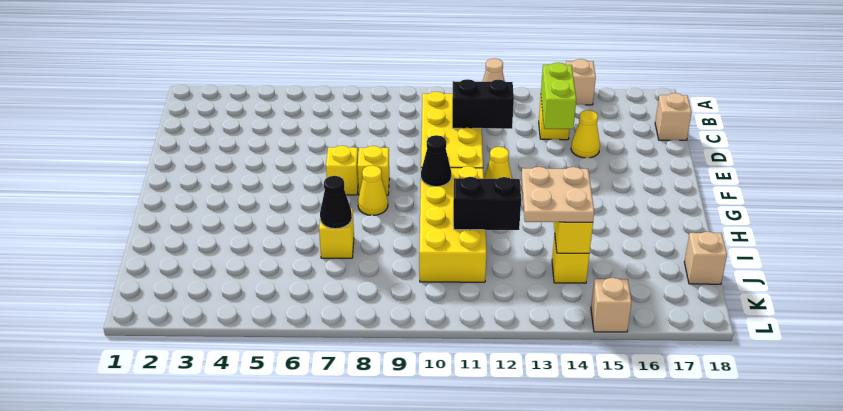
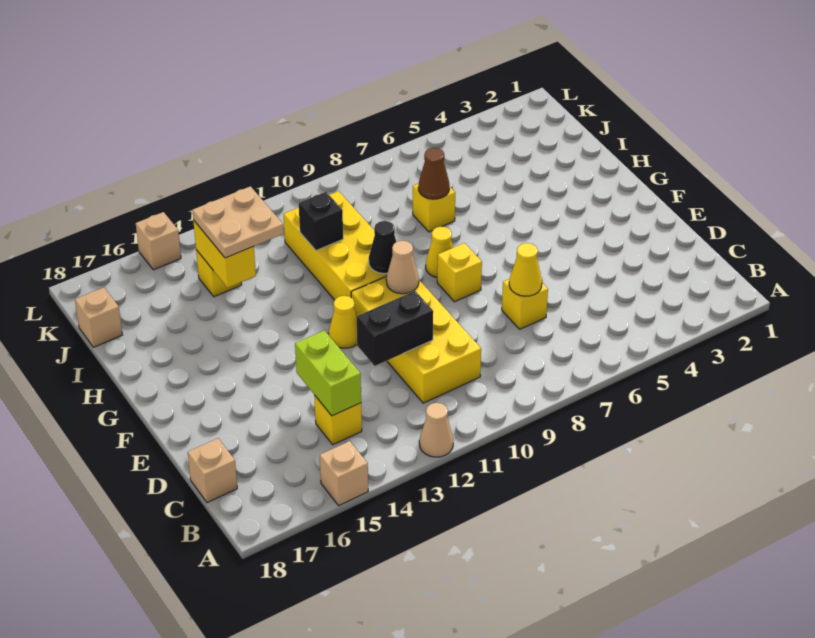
yellow cone D15 level 1 -> yellow cone D7 level 2
yellow brick F7 level 1 -> yellow brick D7 level 1
none -> tan cone F10 level 2
black cone I7 level 2 -> brown cone I7 level 2
black brick I11:I12 level 2 -> black brick I11 level 2

